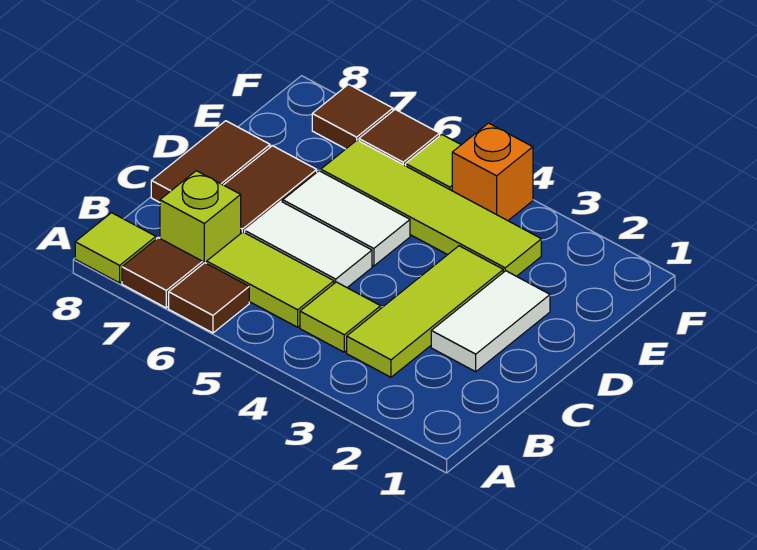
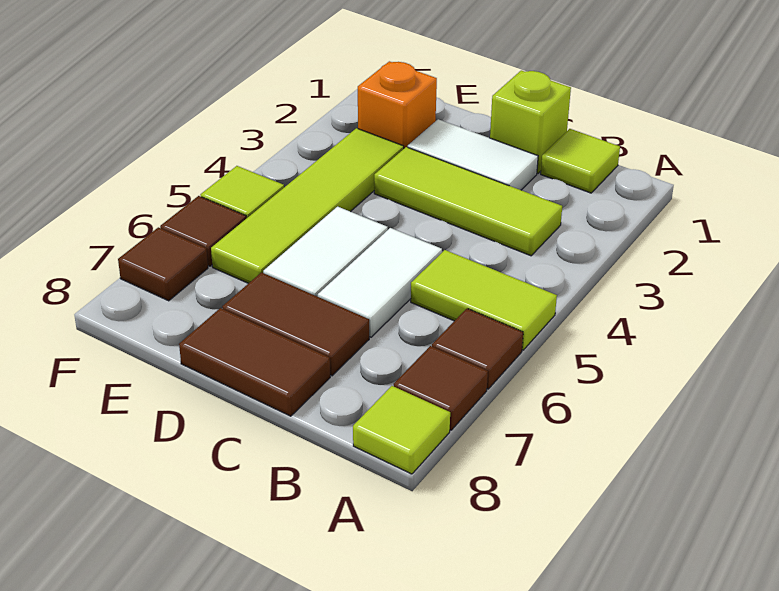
lime tile B4 level 1 -> lime tile B1 level 1
lime tile B5:B6 level 1 -> lime tile A5:B5 level 1
lime brick B7 level 1 -> lime brick C1 level 1
orange brick F4 level 1 -> orange brick E2 level 1

